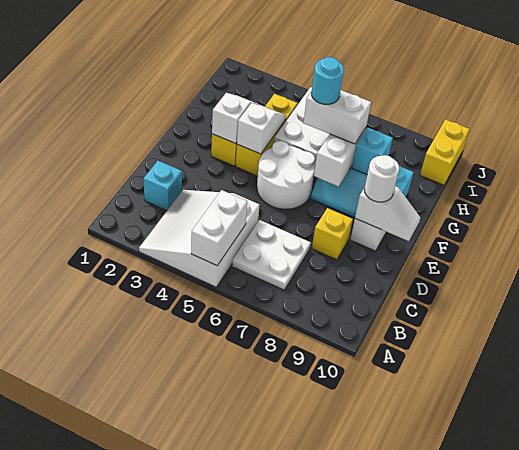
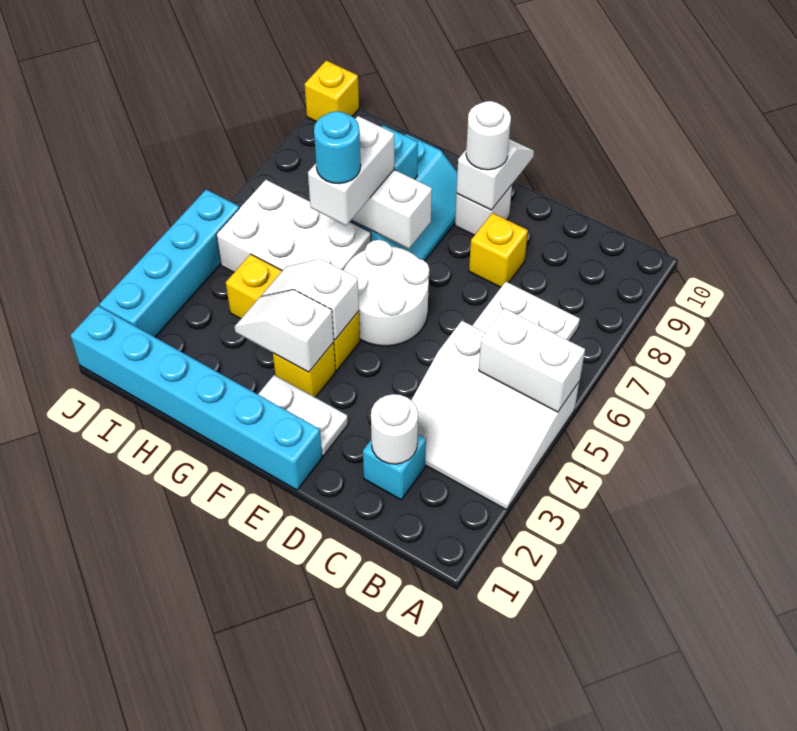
none -> white round brick C2 level 2
none -> cyan brick E1:J1 level 1
none -> white plate E2:F2 level 1
yellow brick I10:J10 level 1 -> yellow brick J10 level 1
none -> cyan brick J2:J5 level 1

